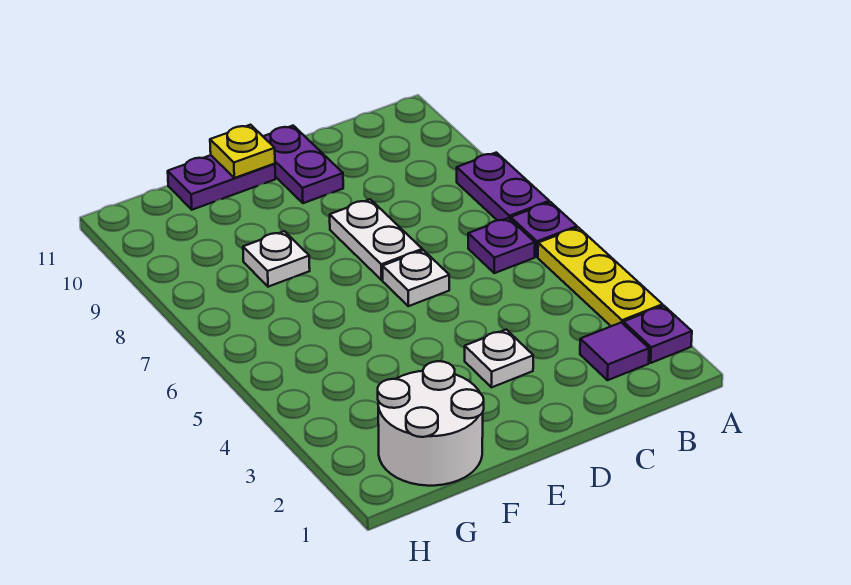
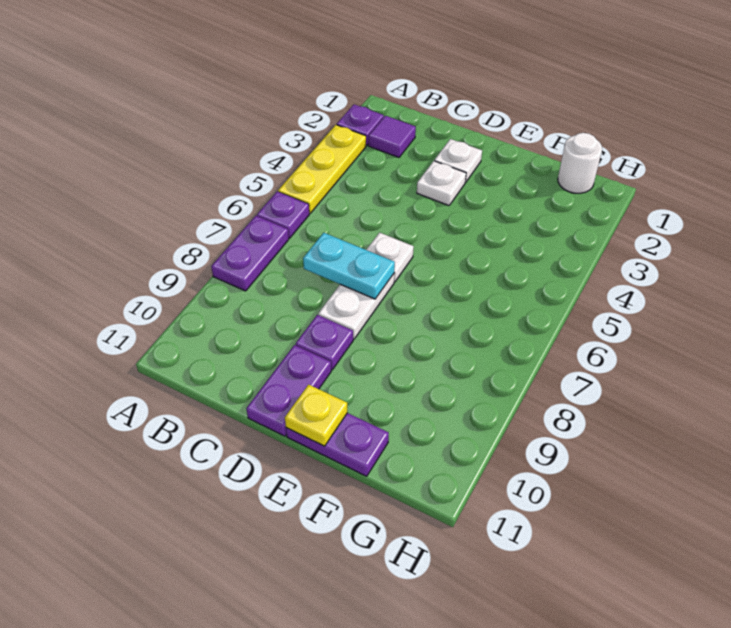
purple plate B6 level 1 -> purple plate D9 level 1
none -> cyan plate C7:D7 level 2
white round brick F1:G2 level 1 -> white round brick G1 level 1
white plate F8 level 1 -> white plate D2 level 1

